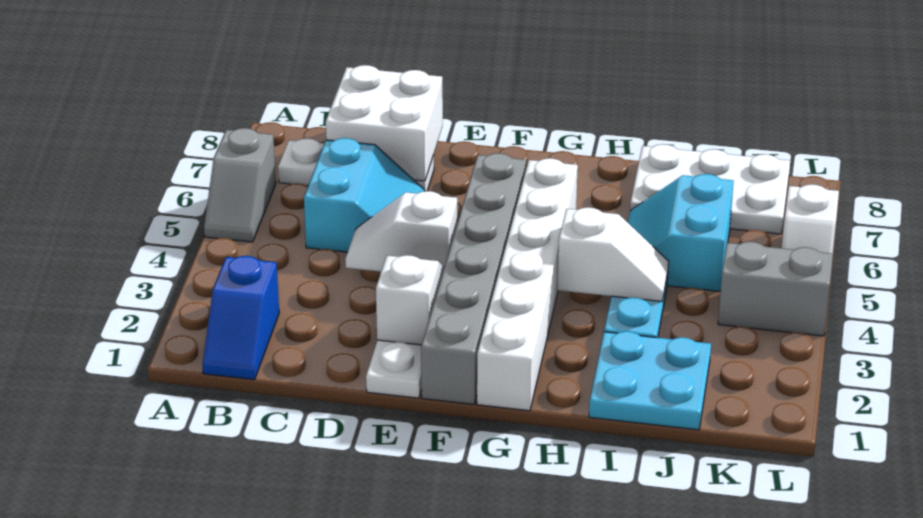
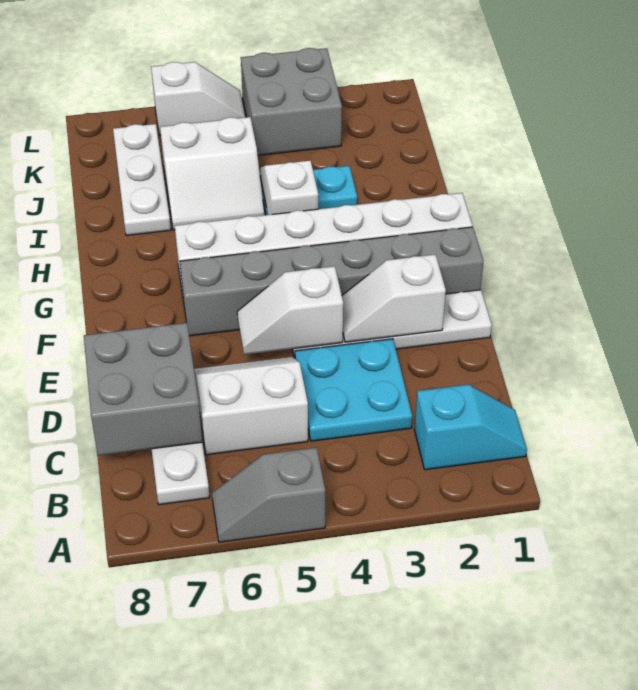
grey slope A5:A6 level 1 top 6 -> grey slope A5:A6 level 1 top 5
blue slope B1:B2 level 1 top 2 -> cyan slope B1:B2 level 1 top 2
cyan slope C5:D6 level 1 top C -> white slope C5:D6 level 1 top C
white brick C7:D8 level 2 -> grey brick C7:D8 level 2
white slope D4:E4 level 2 top E -> white slope E4:E5 level 2 top 4
cyan plate I1:J2 level 1 -> cyan plate C3:D4 level 1
cyan slope I5:J6 level 1 top J -> white slope I5:J6 level 1 top J
white plate I7:K8 level 1 -> white plate I7:K7 level 1
grey brick K4:L4 level 1 -> grey brick K3:L4 level 1

